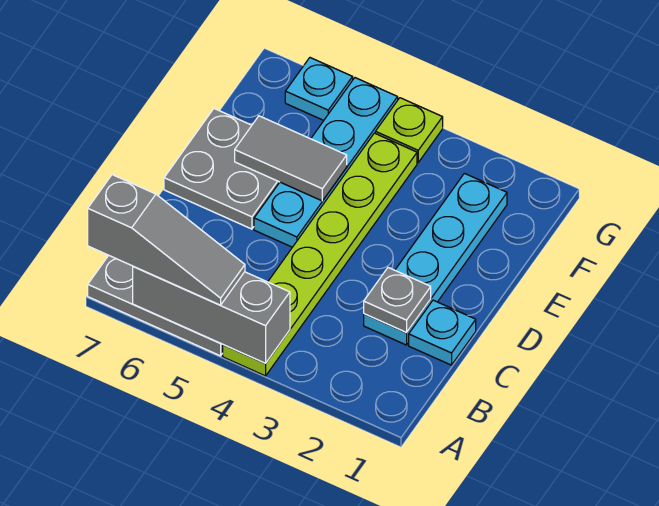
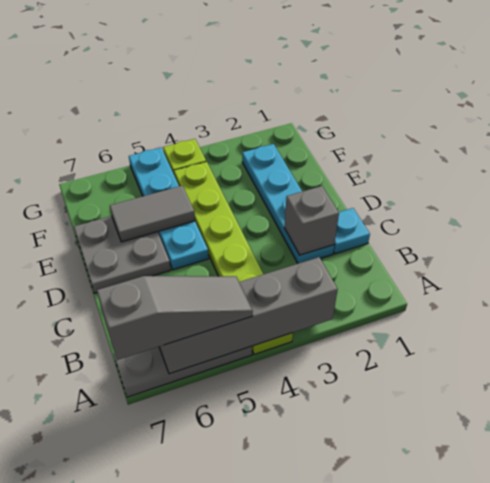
grey brick A4:A6 level 2 -> grey brick A3:A6 level 2
grey plate C2 level 2 -> grey brick C2 level 2
cyan plate G6 level 1 -> none

